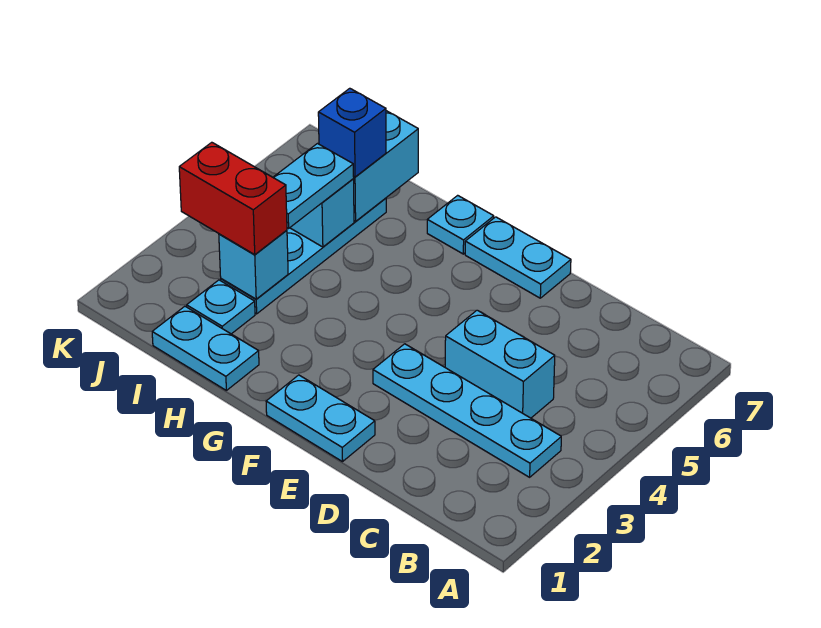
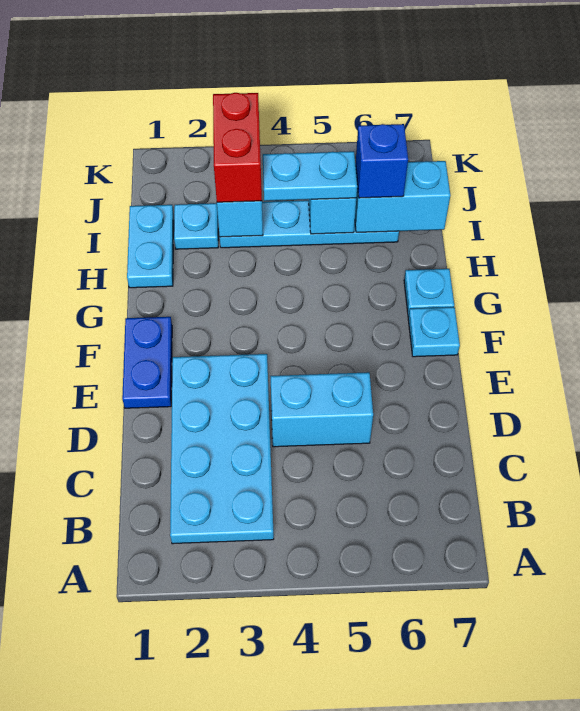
cyan plate B3:E3 level 1 -> cyan plate B2:E3 level 1
cyan brick C4:D4 level 1 -> cyan brick D4:D5 level 1
cyan plate E1:F1 level 1 -> blue plate E1:F1 level 1
cyan plate E7:F7 level 1 -> cyan plate F7 level 1

